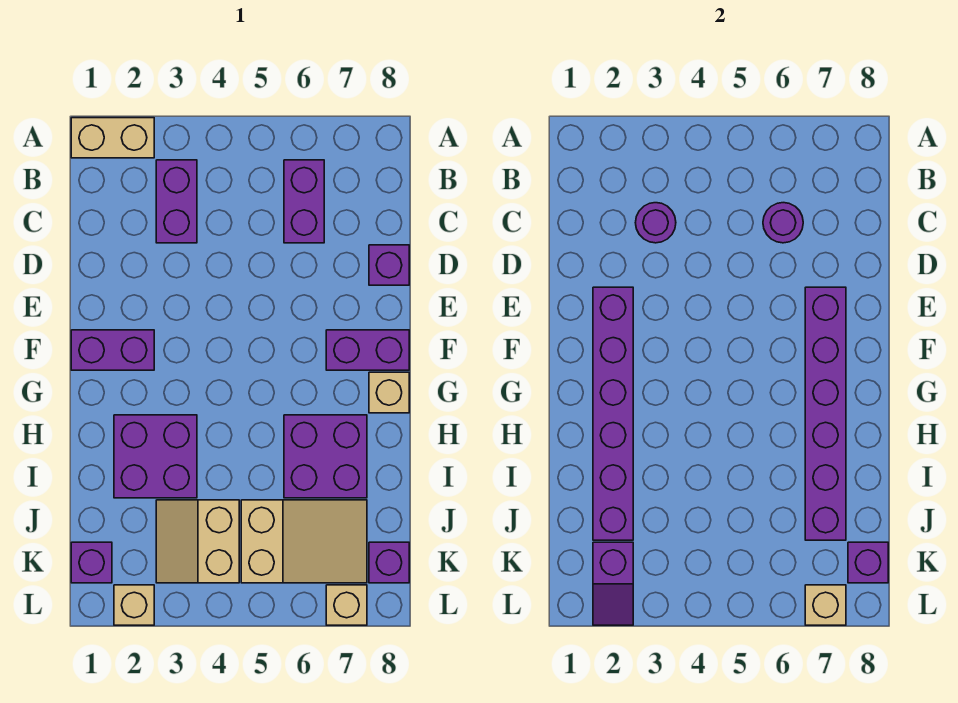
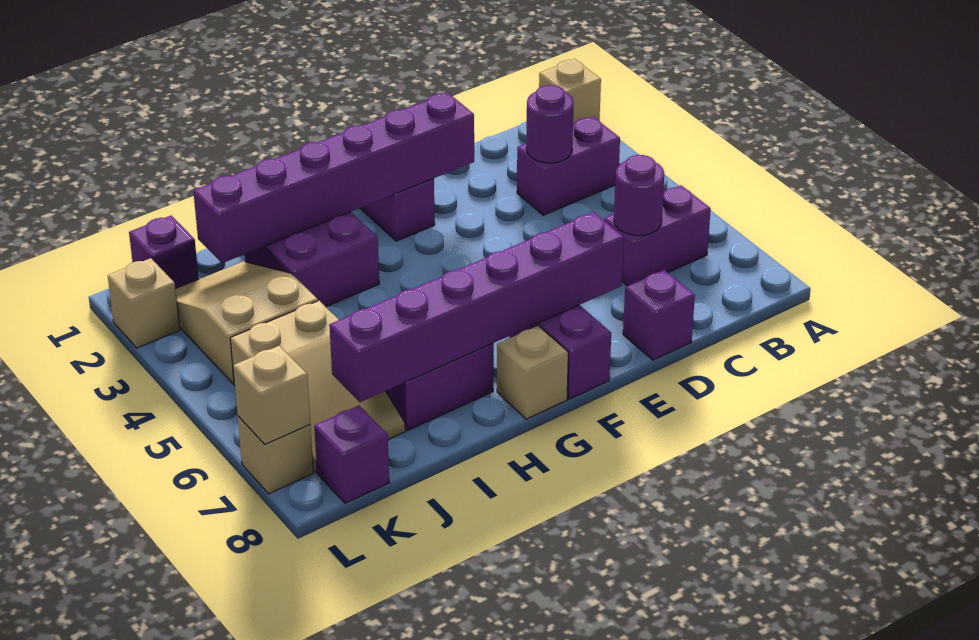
tan brick A1:A2 level 1 -> tan brick A1 level 1
tan slope J3:K4 level 1 top 4 -> tan slope J2:K4 level 1 top 4
purple slope K2:L2 level 2 top K -> none
purple brick K8 level 2 -> none

